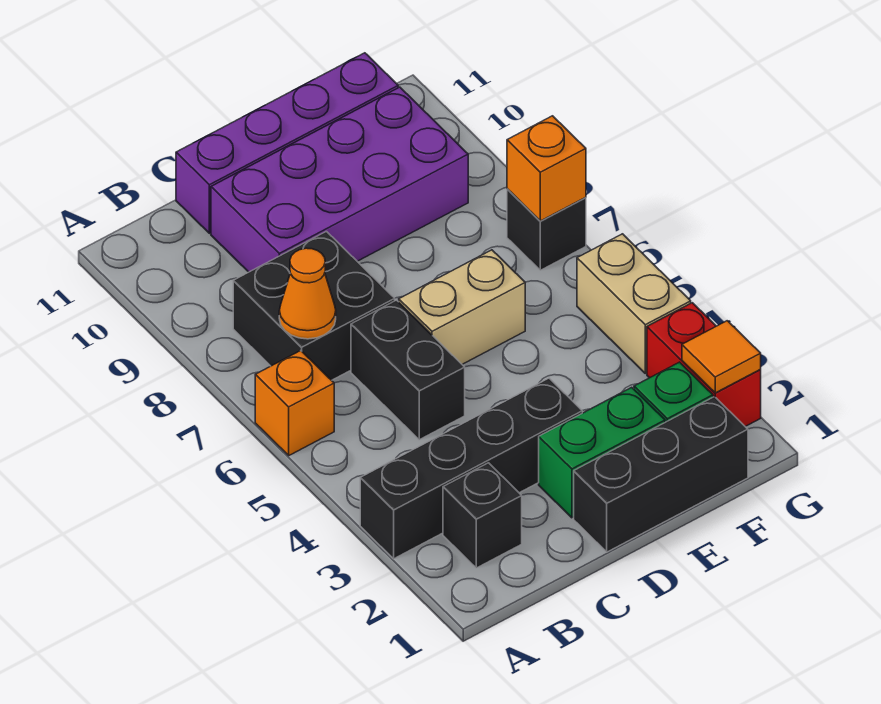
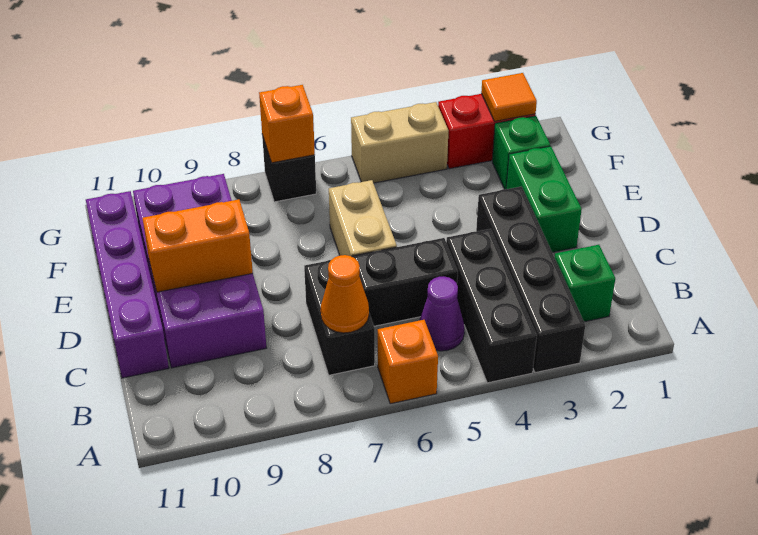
black brick B2 level 1 -> green brick B2 level 1
none -> purple cone B5 level 1
black brick B7:C8 level 1 -> black brick B7:C7 level 1
black brick D1:F1 level 1 -> black brick A4:C4 level 1
none -> orange brick D9:D10 level 2

